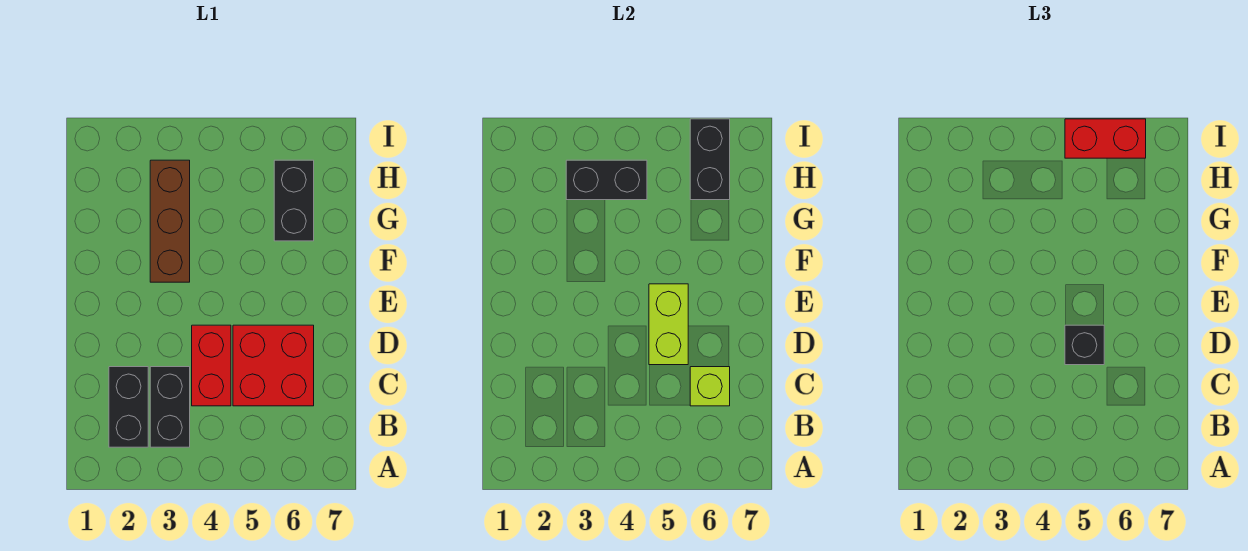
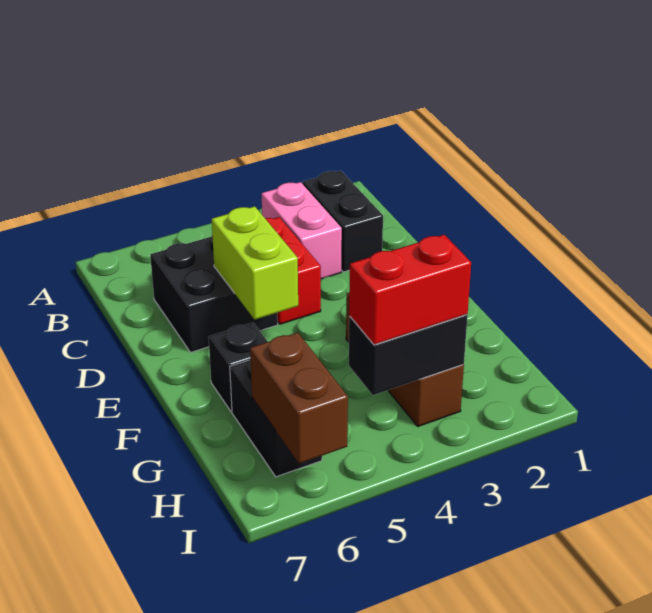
black brick B3:C3 level 1 -> pink brick B3:C3 level 1
red brick C5:D6 level 1 -> black brick C5:D6 level 1
lime brick C6 level 2 -> none
black brick D5 level 3 -> black brick F6 level 1
black brick H6:I6 level 2 -> brown brick H6:I6 level 2
red brick I5:I6 level 3 -> red brick H3:H4 level 3

